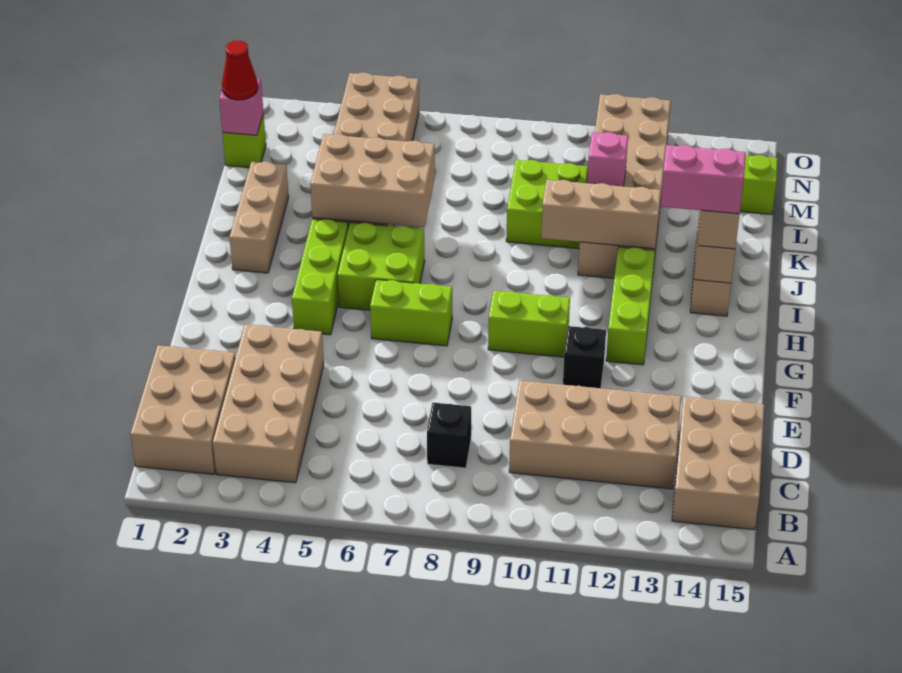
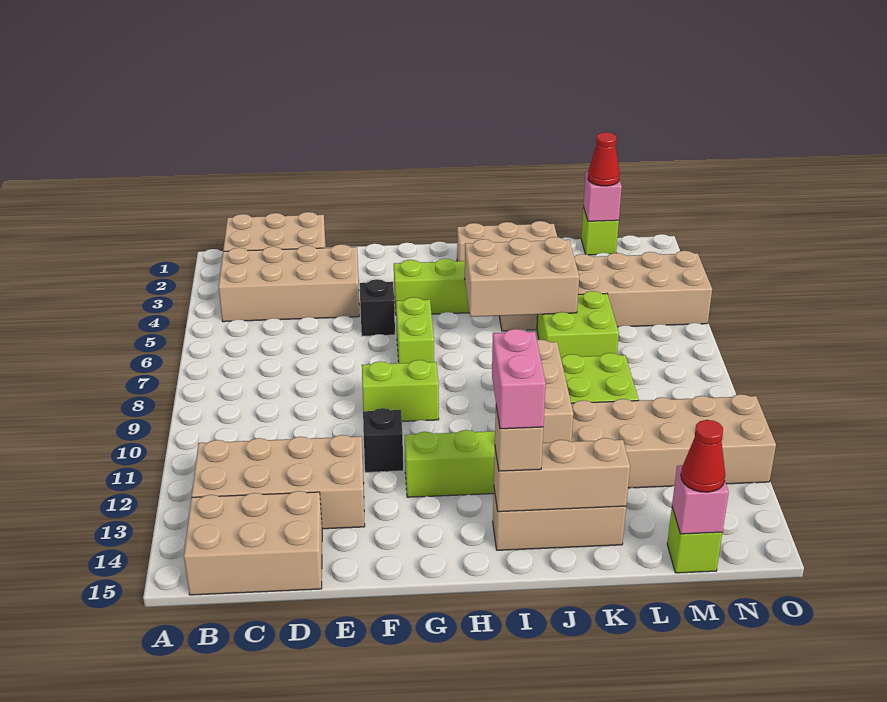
black brick C8 level 1 -> black brick F5 level 1
tan brick C10:D13 level 1 -> tan brick B12:E13 level 1
lime brick G9:G10 level 1 -> lime brick F9:G9 level 1
lime brick H5:I6 level 1 -> lime brick K6:L7 level 1
tan brick J4:K6 level 2 -> tan brick I5:K6 level 2
pink brick L11 level 2 -> pink brick M15 level 2
none -> red cone M15 level 3

